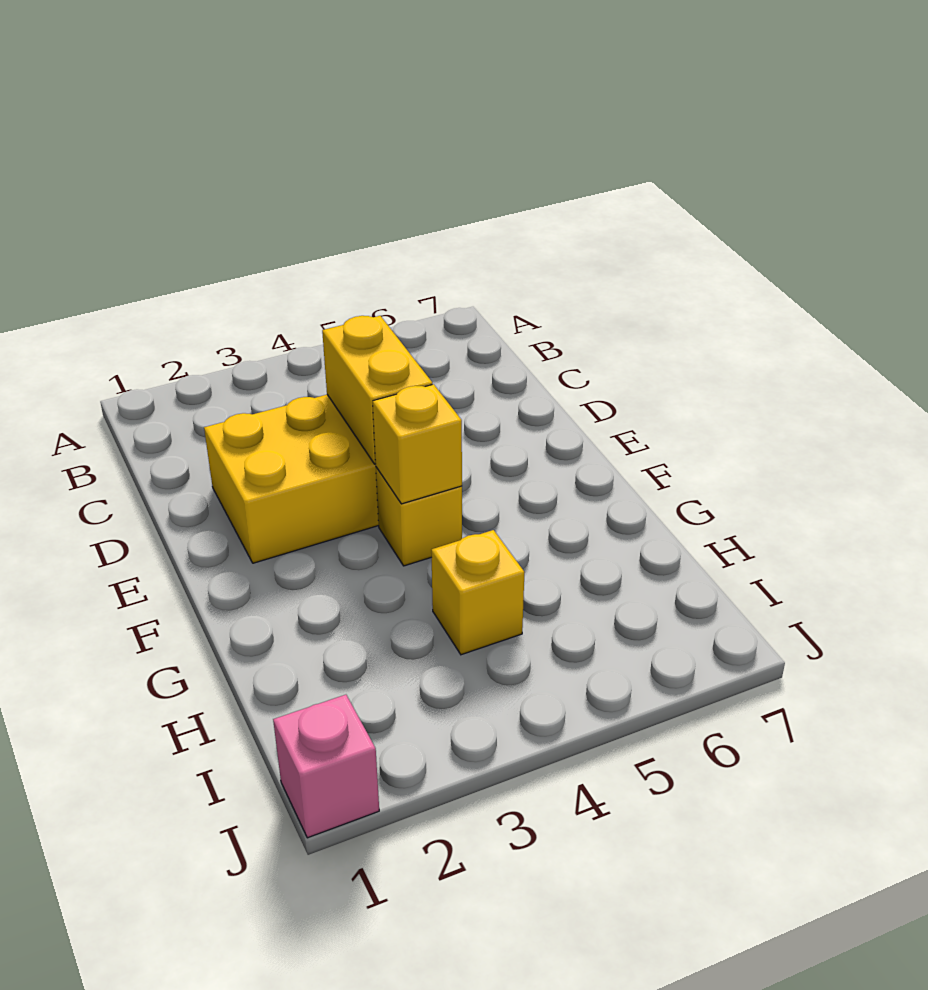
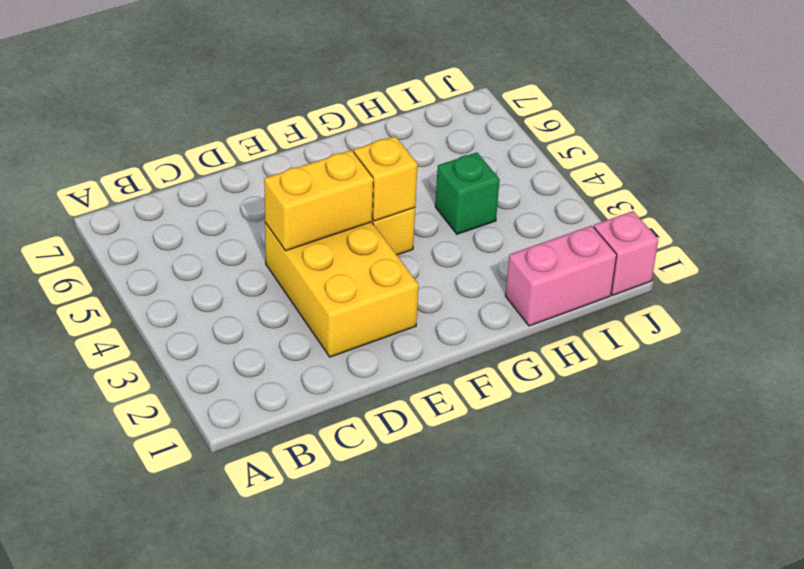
none -> pink brick H1:I1 level 1
yellow brick H4 level 1 -> green brick H4 level 1

